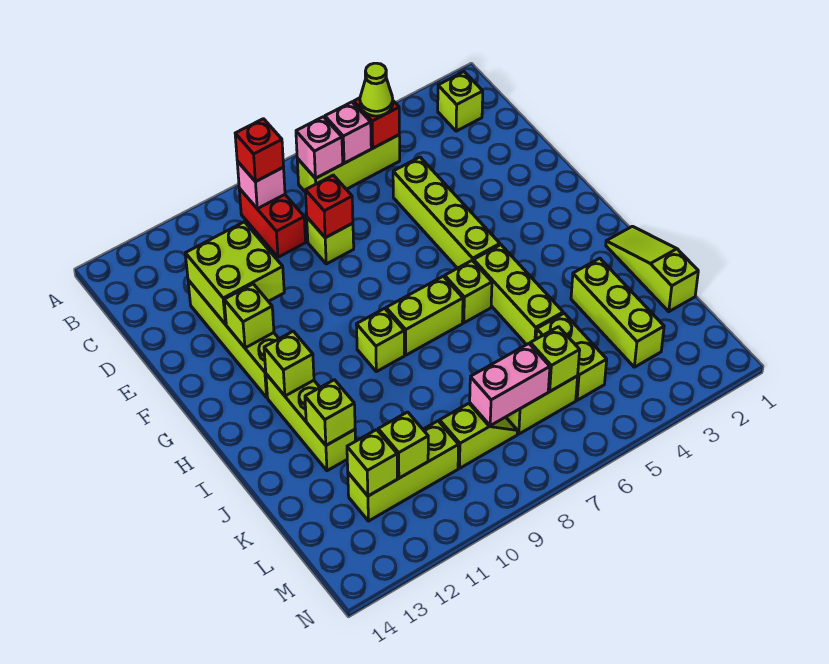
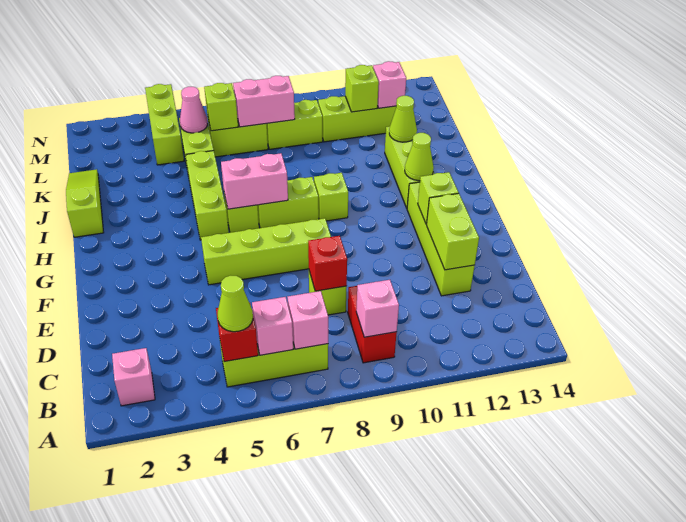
lime brick B2 level 1 -> pink brick B2 level 1
red brick B9 level 3 -> none
lime brick D5:G5 level 1 -> lime brick F5:F8 level 1
lime brick D11:E12 level 2 -> lime brick D12:E12 level 2
none -> pink brick H6:H7 level 2
lime brick H12 level 2 -> lime cone H12 level 2
lime slope I1:K1 level 1 top K -> lime slope I1:K1 level 1 top I
lime brick J3:L3 level 1 -> lime brick L4:N4 level 1
lime brick J12 level 2 -> lime cone J12 level 2
none -> pink cone L5 level 2
lime slope L8:L9 level 1 top 9 -> lime brick L8:L9 level 1
lime brick L12 level 2 -> pink brick L12 level 2

